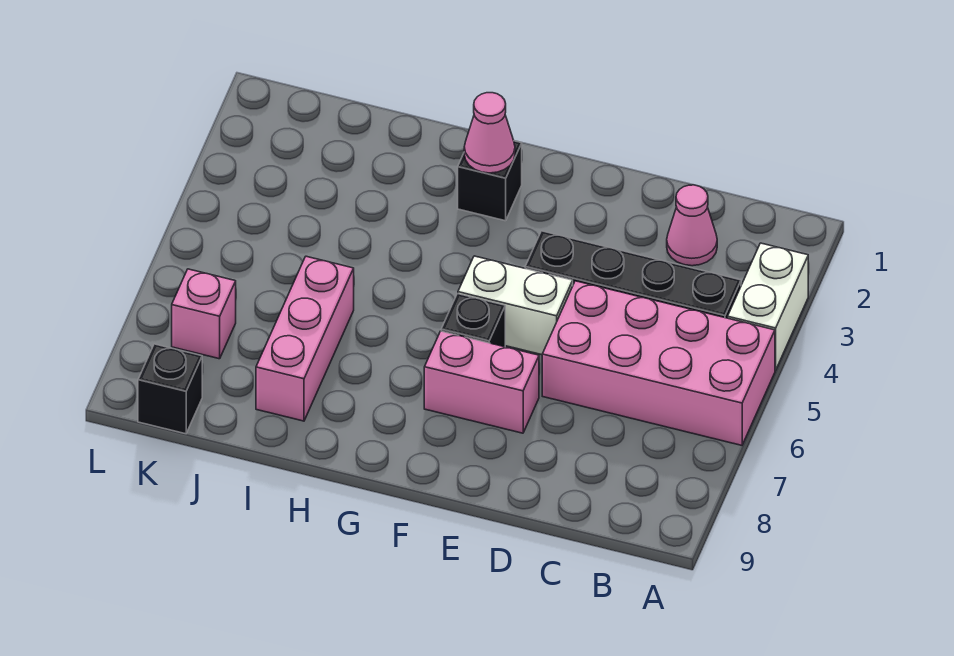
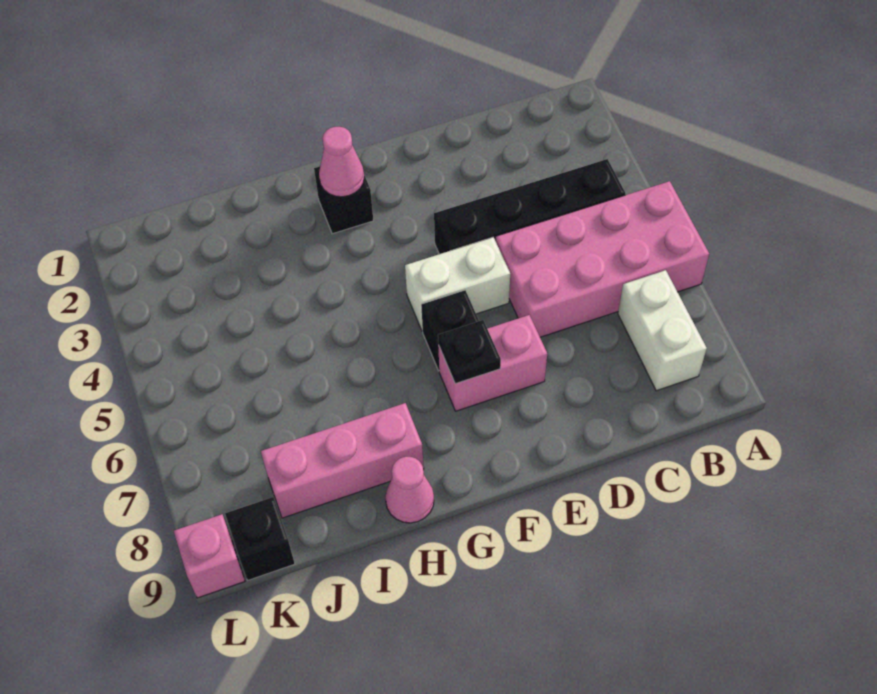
white brick A3:A4 level 1 -> white brick B7:B8 level 1
pink cone C2 level 1 -> pink cone H9 level 1
none -> black plate F7 level 2
pink brick I6:I8 level 1 -> pink brick H8:J8 level 1
pink brick K7 level 1 -> pink brick L9 level 1

